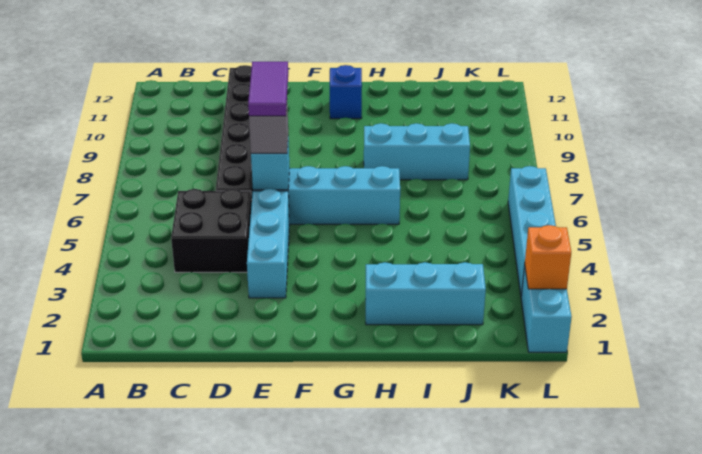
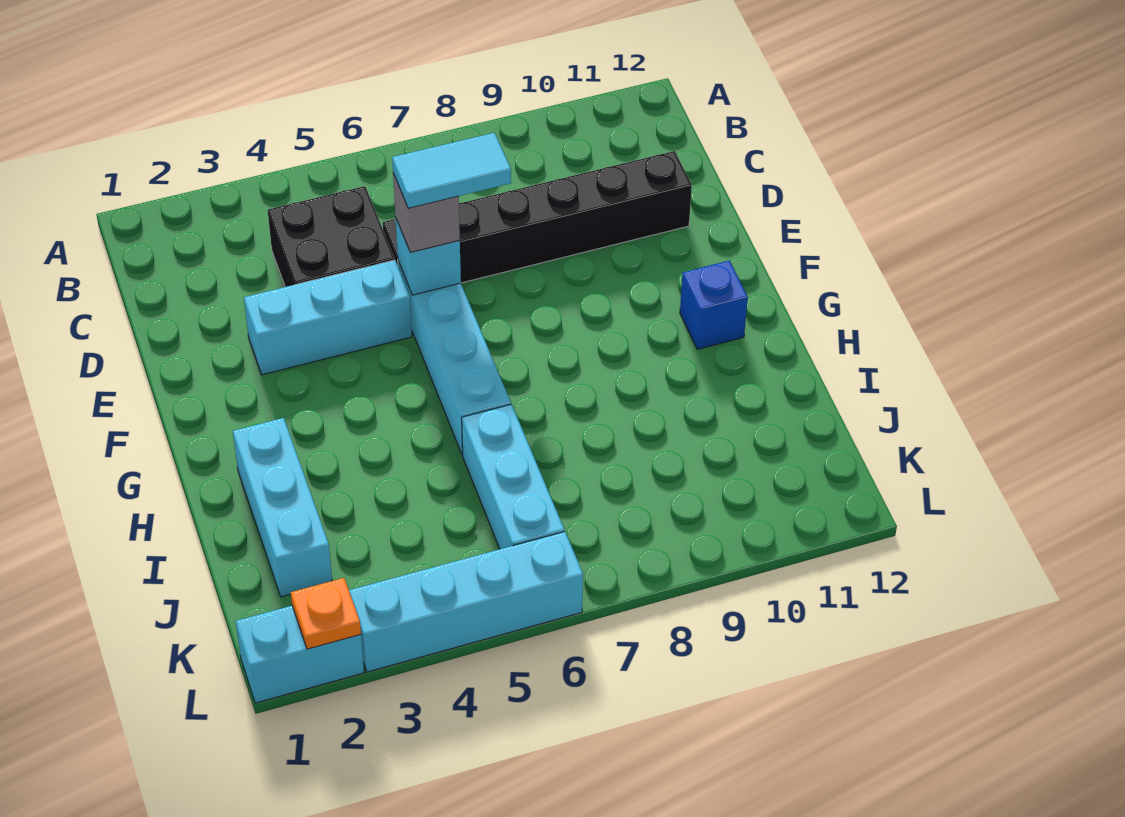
purple tile E6:E7 level 4 -> cyan tile E6:E7 level 4
cyan brick H8:J8 level 1 -> cyan brick I6:K6 level 1
orange brick L2 level 2 -> orange plate L2 level 2

